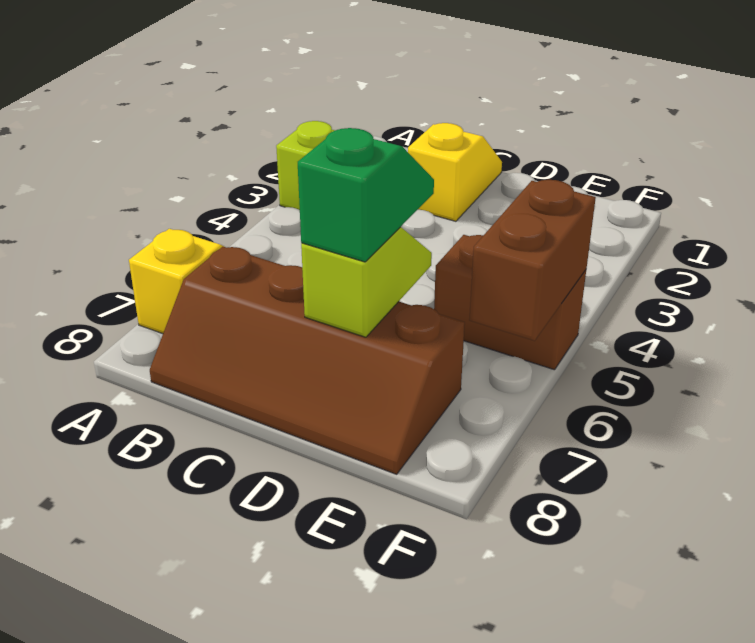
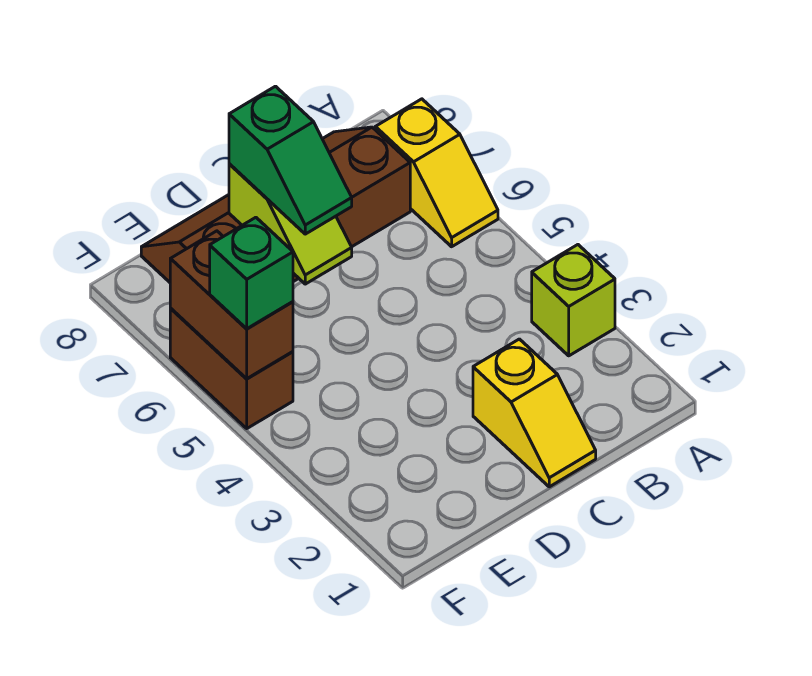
brown brick E5:F5 level 1 -> brown brick F5:F6 level 1
none -> green brick F5 level 3

